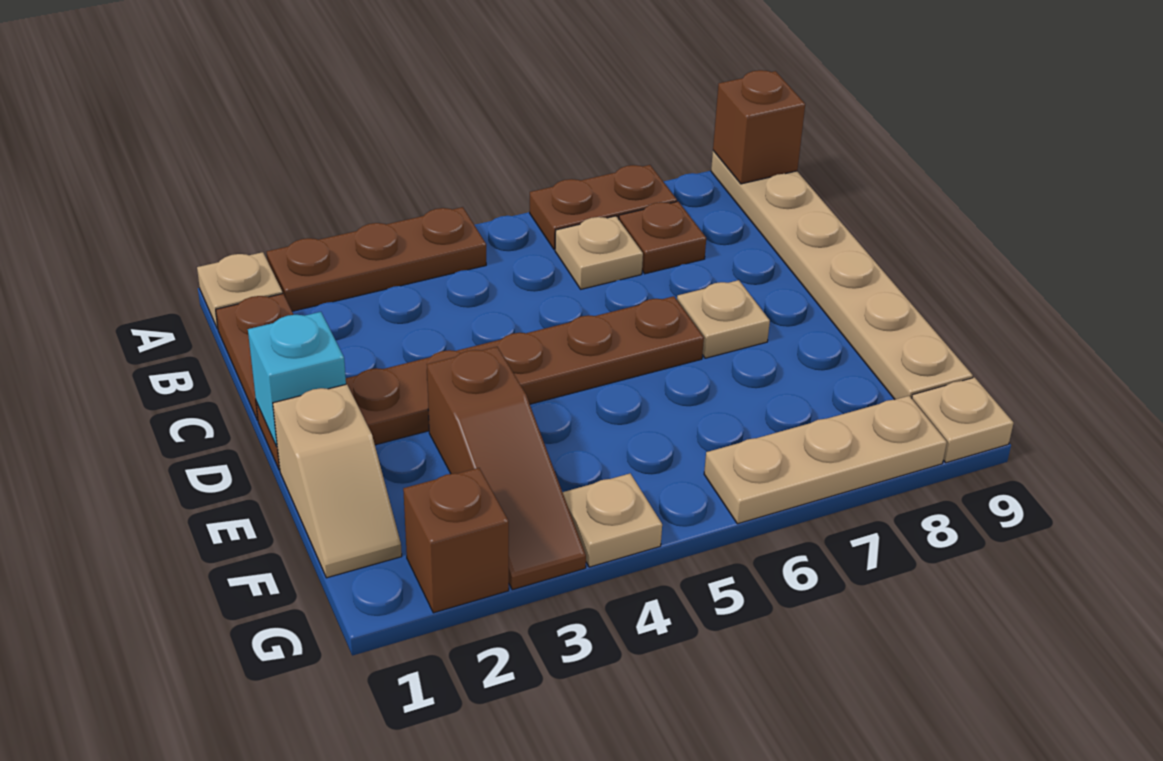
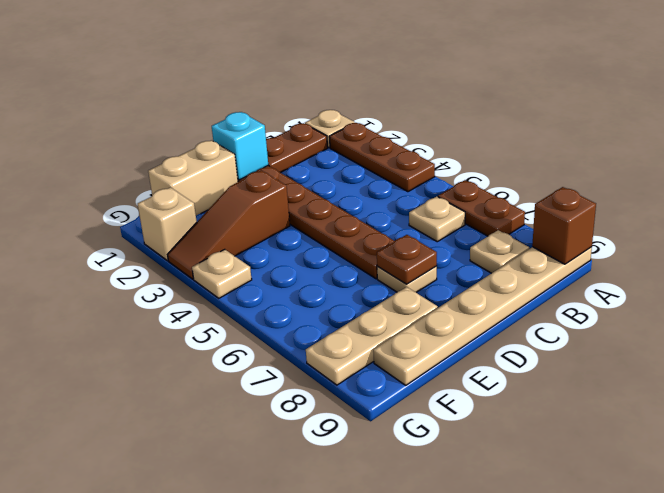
brown plate B7 level 1 -> brown plate D7 level 2
tan slope E1:F1 level 1 top E -> tan brick E1:F1 level 1
brown brick G2 level 1 -> tan brick G2 level 1
tan plate G6:G8 level 1 -> tan plate E8:G8 level 1
tan plate G9 level 1 -> tan plate B8 level 1

